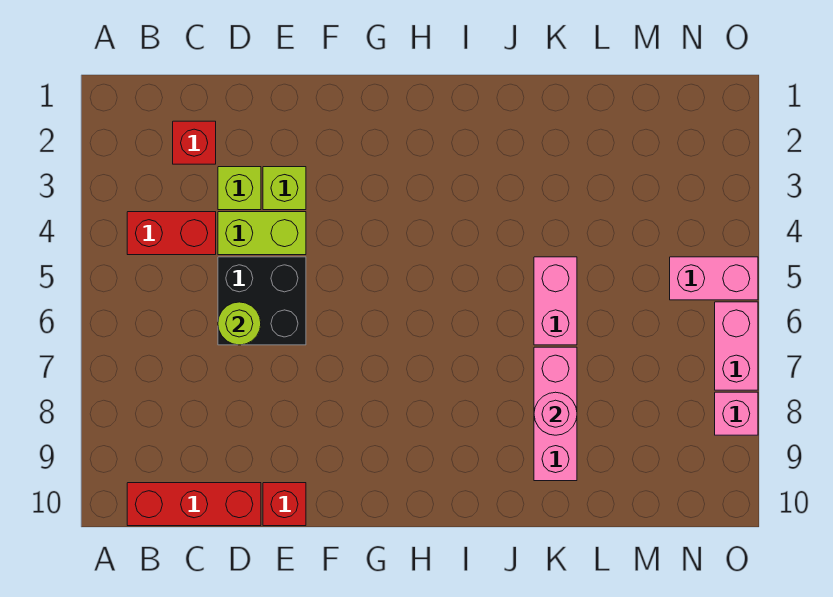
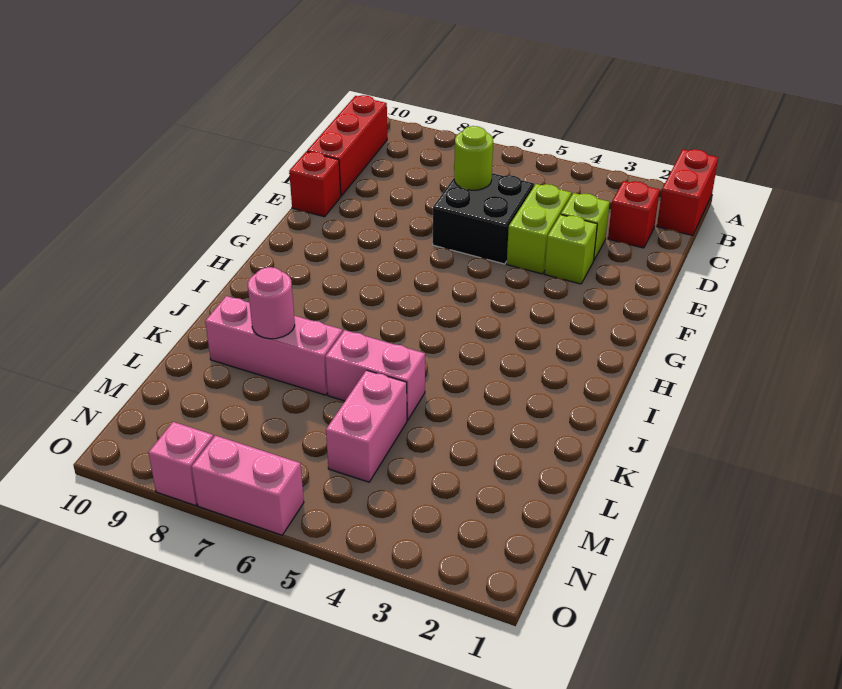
red brick B4:C4 level 1 -> red brick A1:B1 level 1
pink brick N5:O5 level 1 -> pink brick L5:M5 level 1

